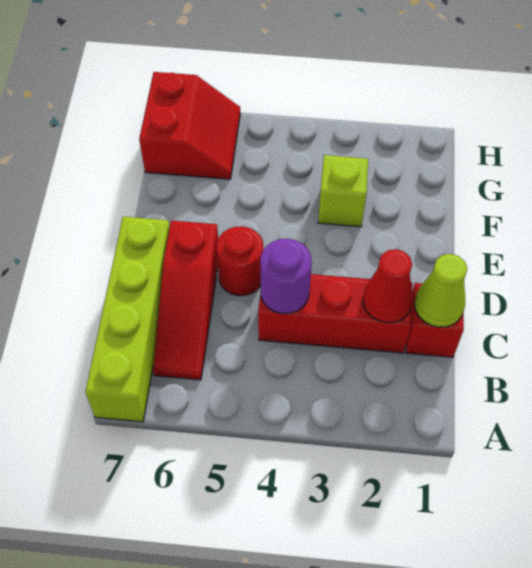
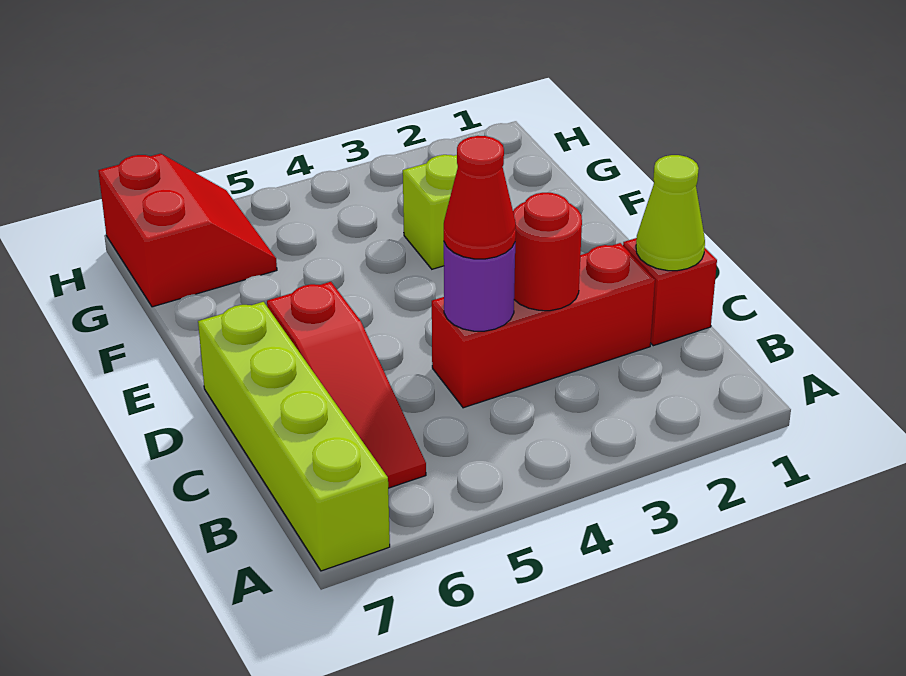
red cone C2 level 2 -> red cone C4 level 3
red round brick D5 level 1 -> red round brick C3 level 2

